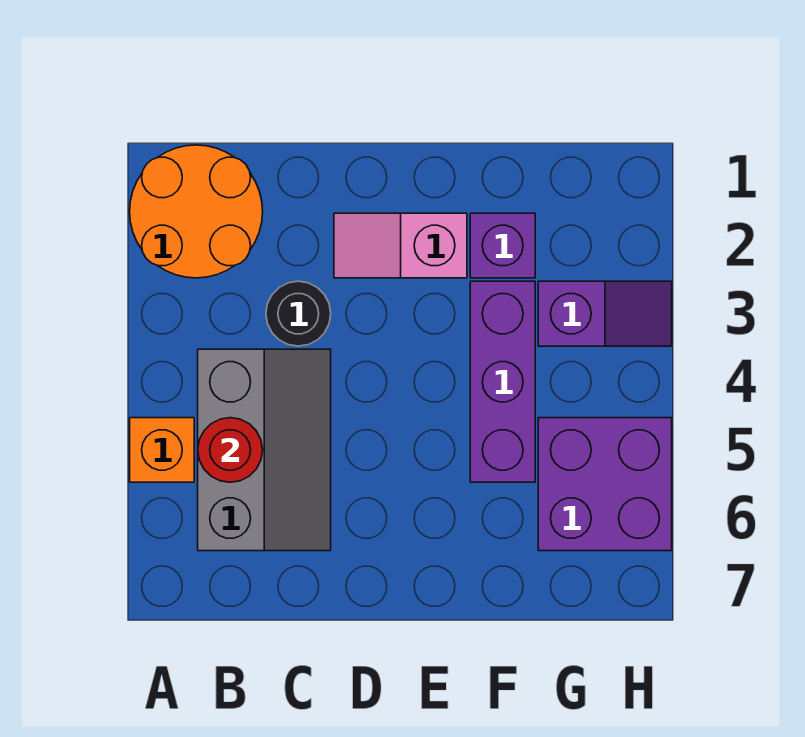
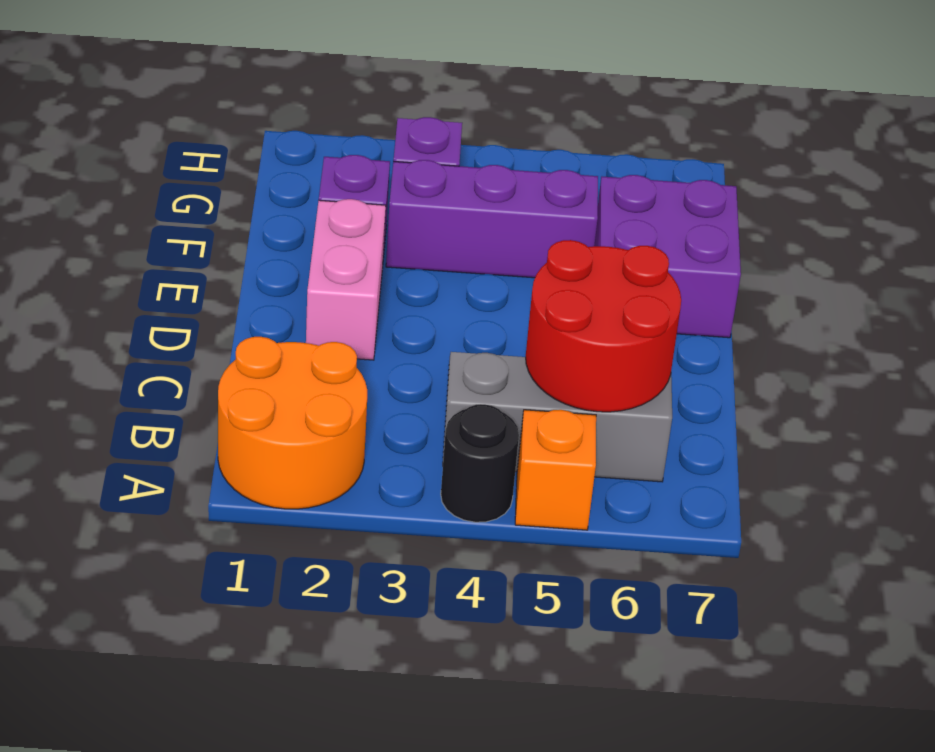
red round brick B5 level 2 -> red round brick B5:C6 level 2
black round brick C3 level 1 -> black round brick A4 level 1
pink slope D2:E2 level 1 top E -> pink brick D2:E2 level 1
purple brick G5:H6 level 1 -> purple brick E6:F7 level 1

